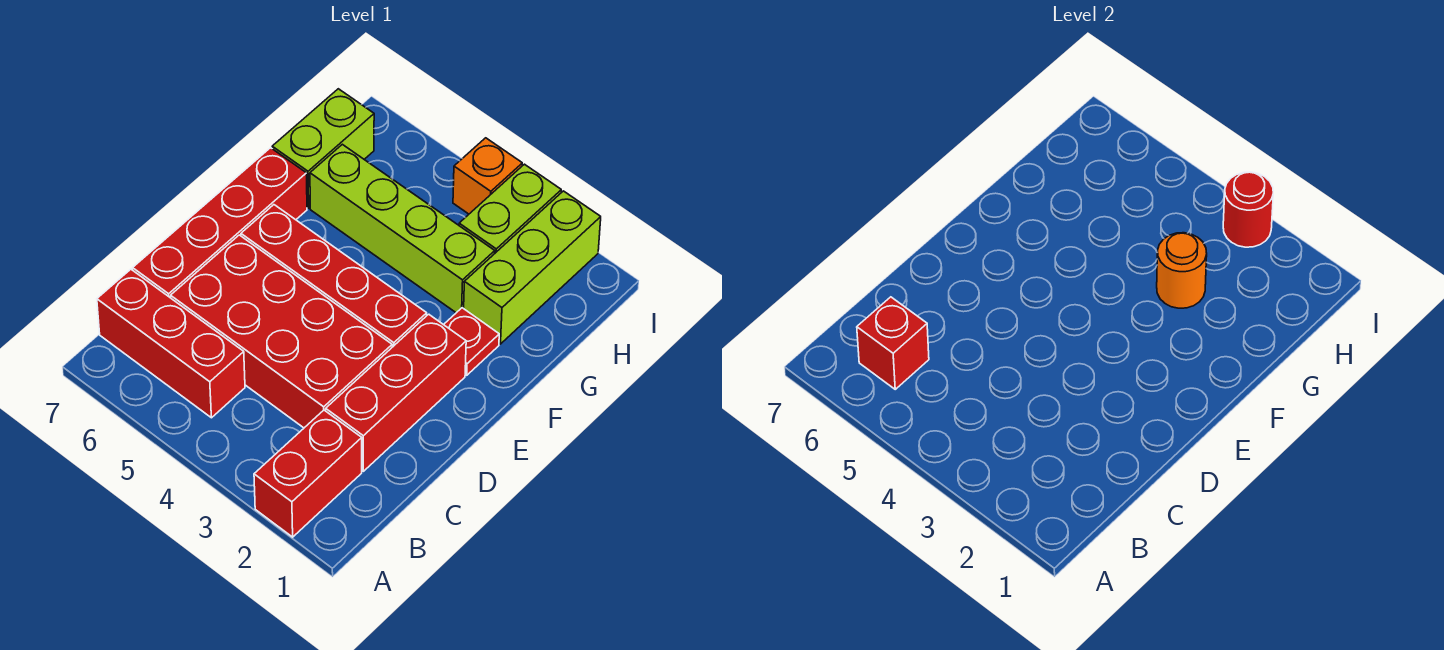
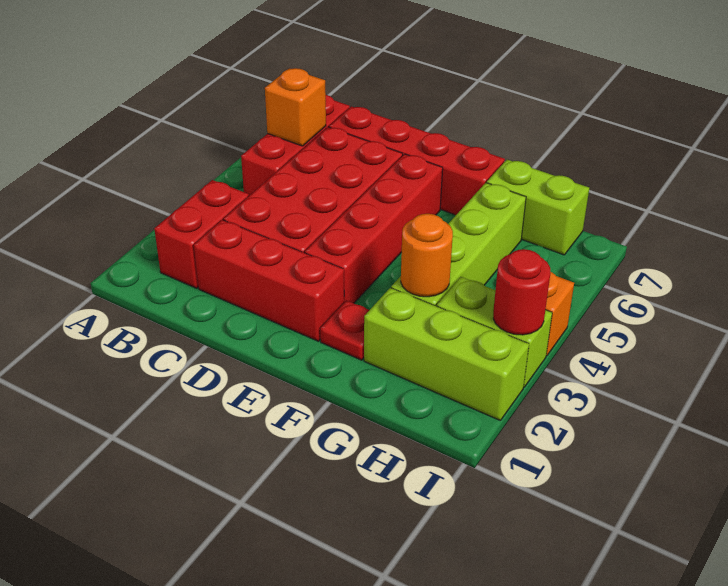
red brick A2:B2 level 1 -> red brick B2:B3 level 1
red brick B6 level 2 -> orange brick B6 level 2

